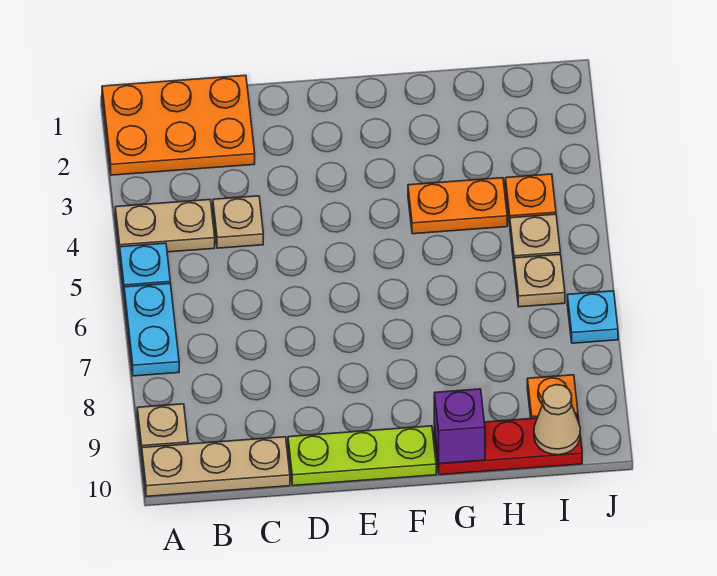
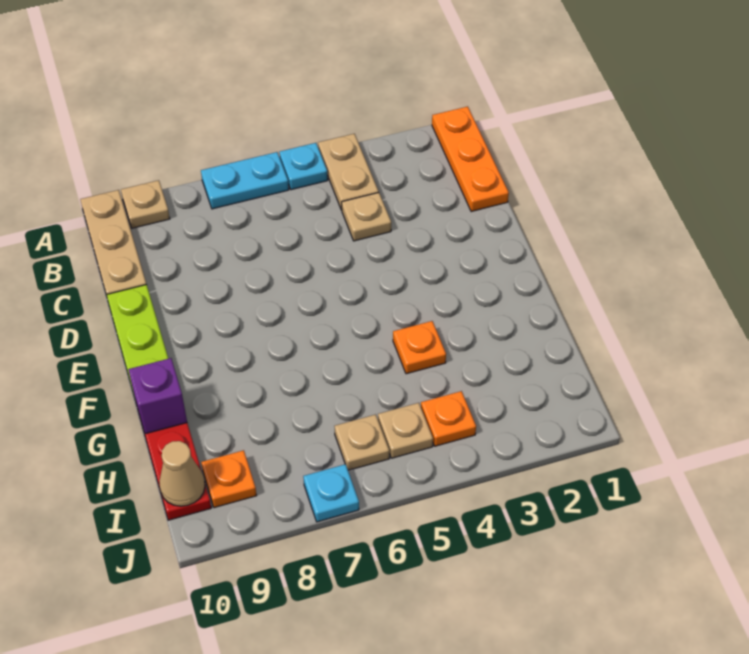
orange plate A1:C2 level 1 -> orange plate A1:C1 level 1
orange plate G4:H4 level 1 -> orange plate G4 level 1

